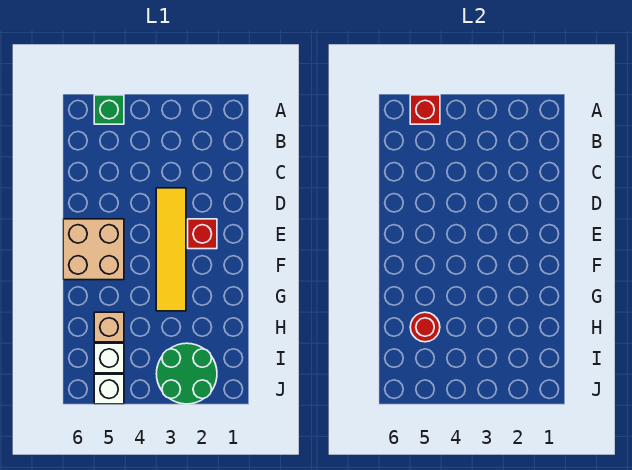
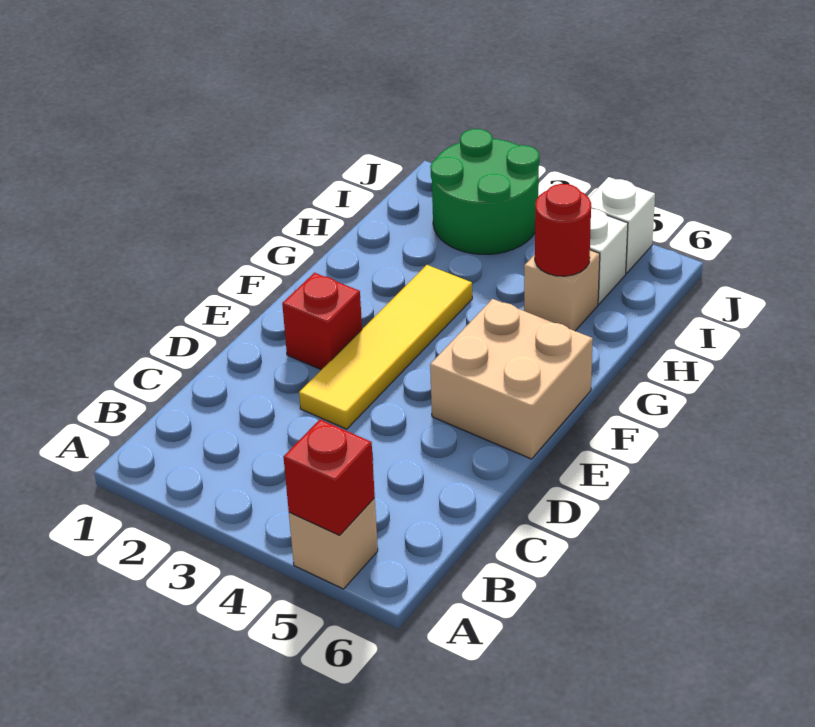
green brick A5 level 1 -> tan brick A5 level 1

